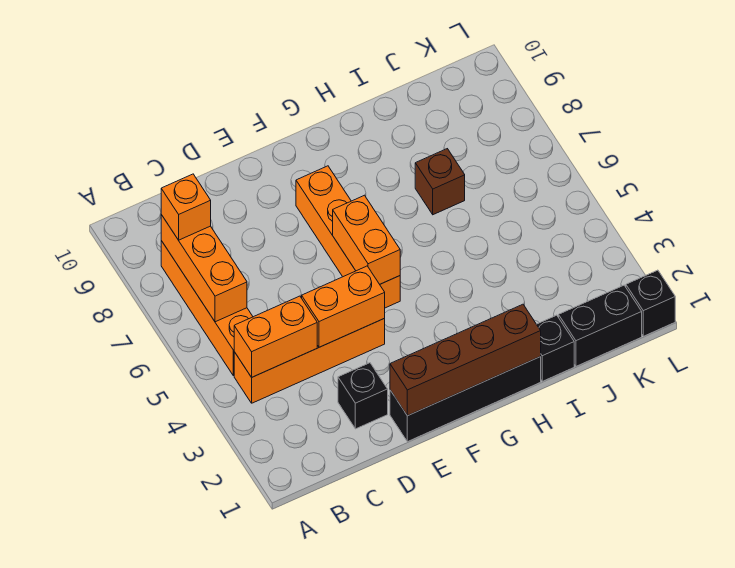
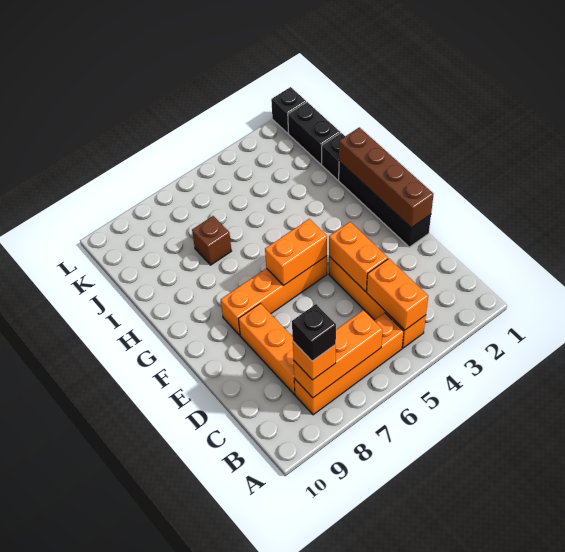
none -> orange brick C8:E8 level 1
black brick D2 level 1 -> black brick B8 level 4

